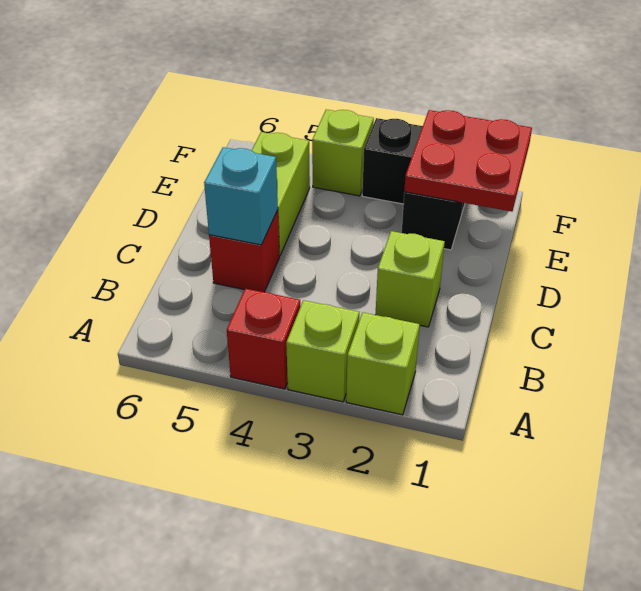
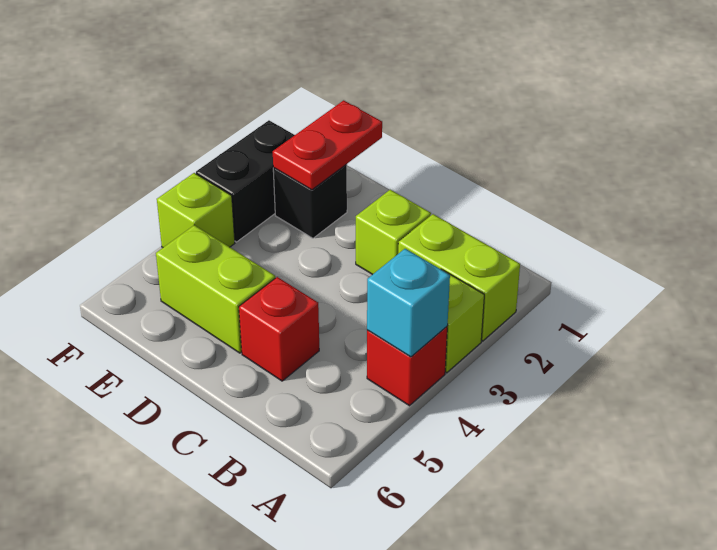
lime brick A2 level 1 -> lime brick A2:B2 level 1
cyan brick C5 level 2 -> cyan brick A4 level 2
red plate E1:F2 level 2 -> red plate E1:E2 level 2

